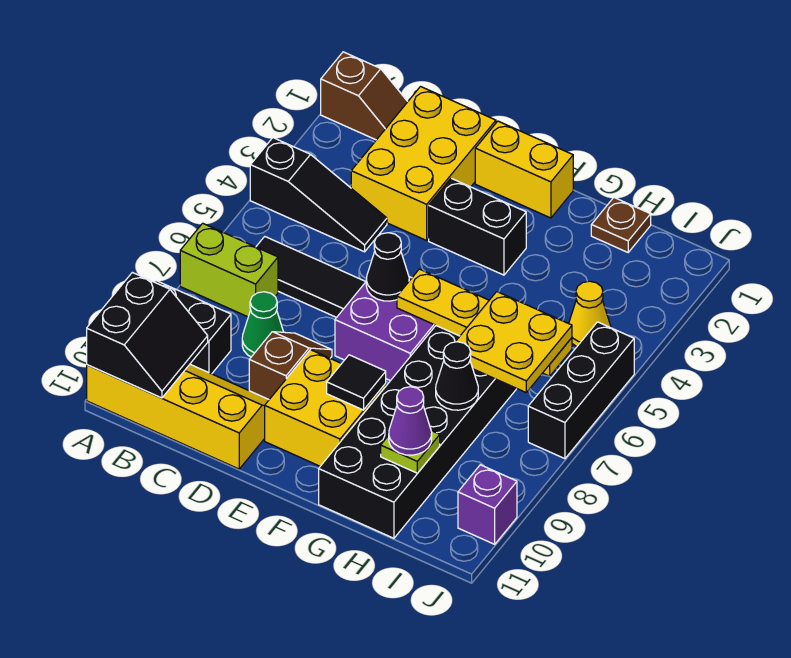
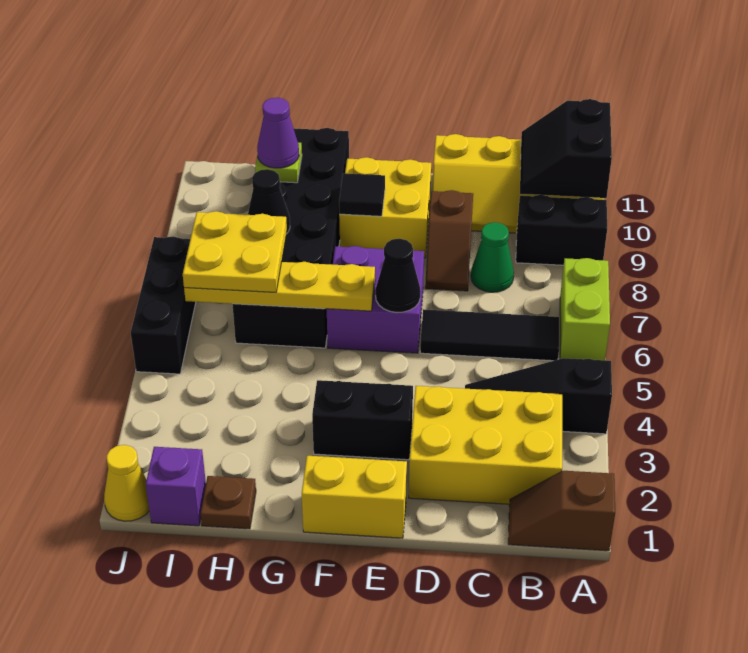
lime brick A7:B7 level 1 -> lime brick A6:A7 level 1
yellow brick C1:D3 level 1 -> yellow brick B2:D3 level 1
yellow cone I4 level 1 -> yellow cone J1 level 1
purple brick J10 level 1 -> purple brick I1 level 1

